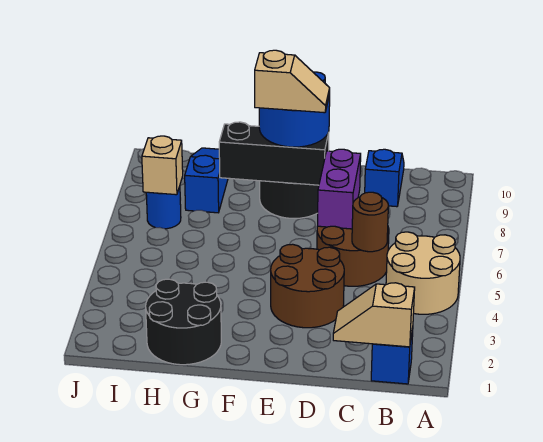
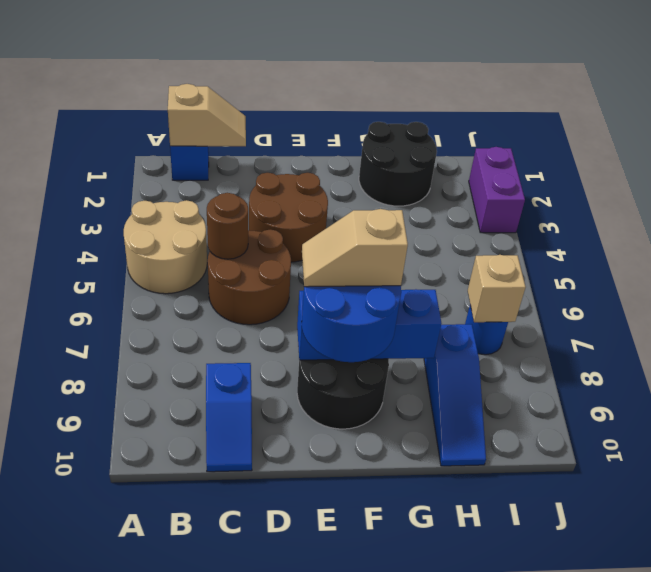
purple brick D6:D7 level 2 -> purple brick J2:J3 level 1
black brick E8:G8 level 2 -> blue brick E8:G8 level 2

